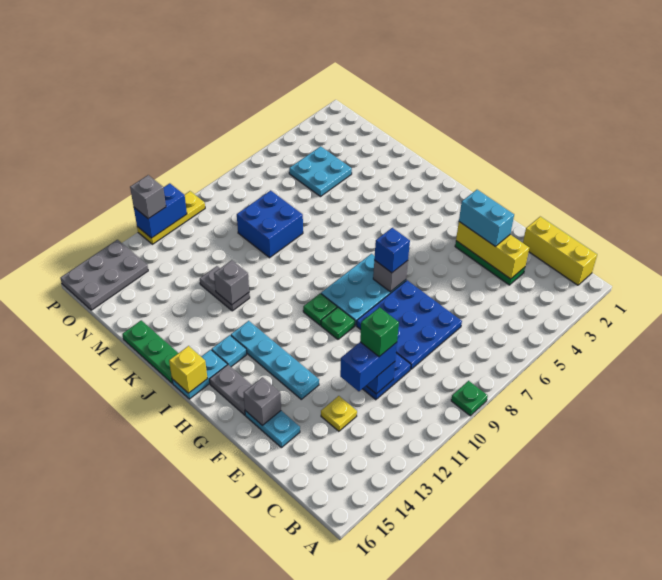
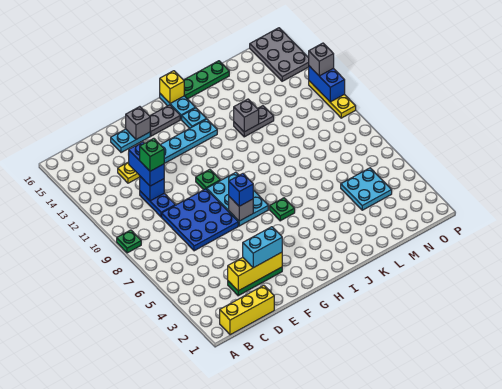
green plate H10 level 1 -> green plate I6 level 1
blue brick L8:M9 level 1 -> none

